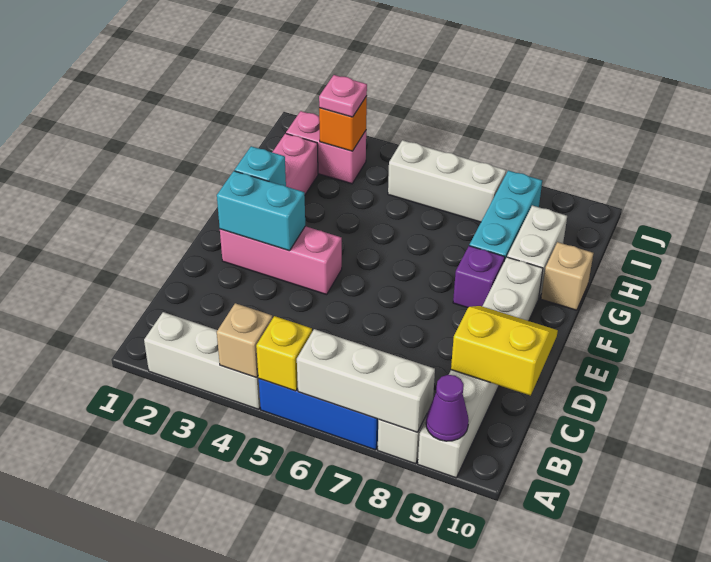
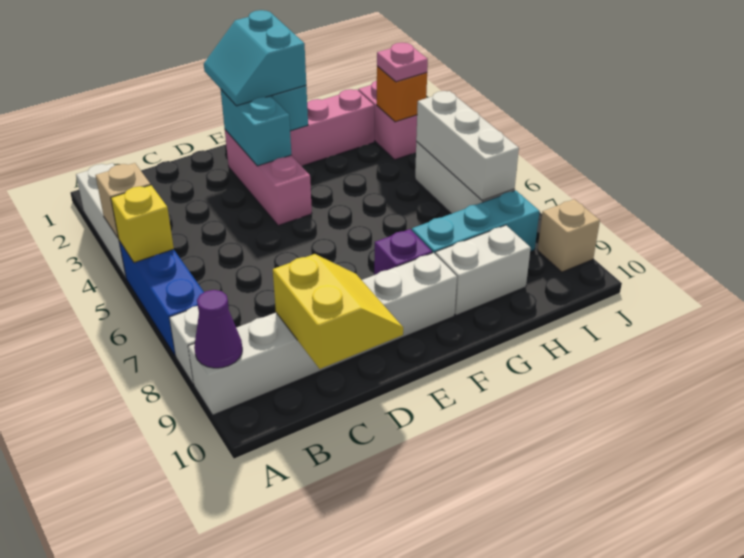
white brick A6:A8 level 2 -> white brick I5:I7 level 2
none -> cyan slope E1:F2 level 3 top F
tan brick G10 level 1 -> tan brick J9 level 1

